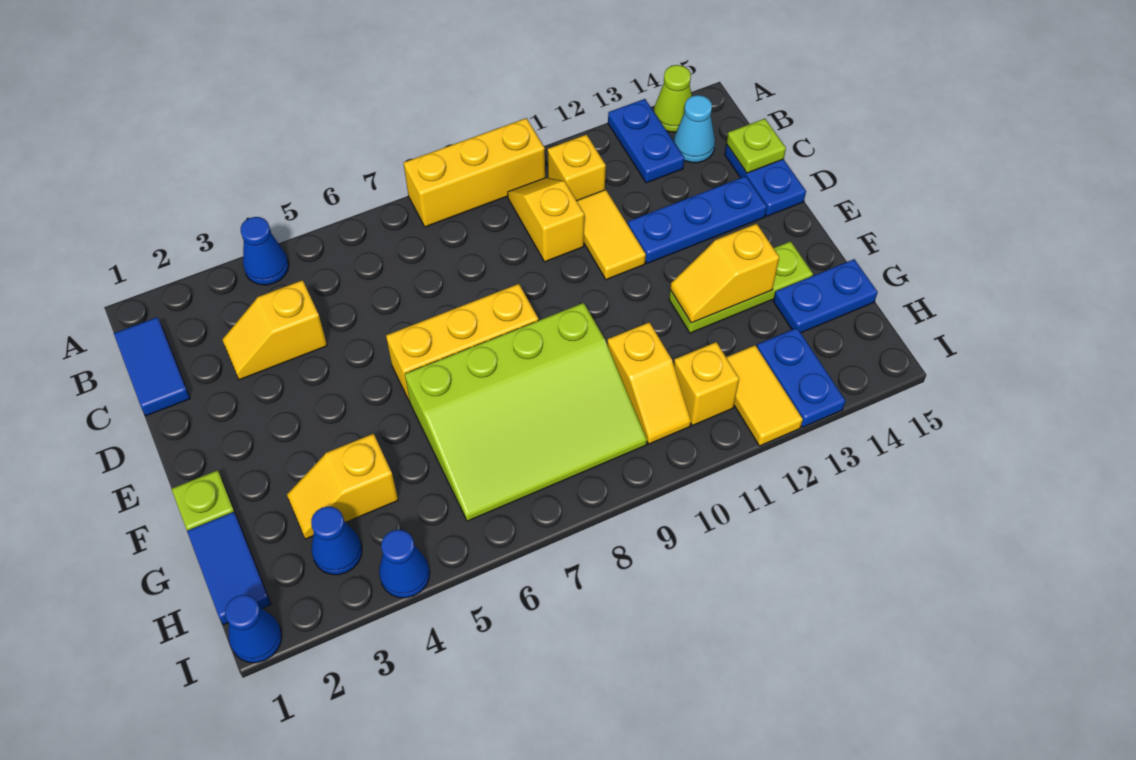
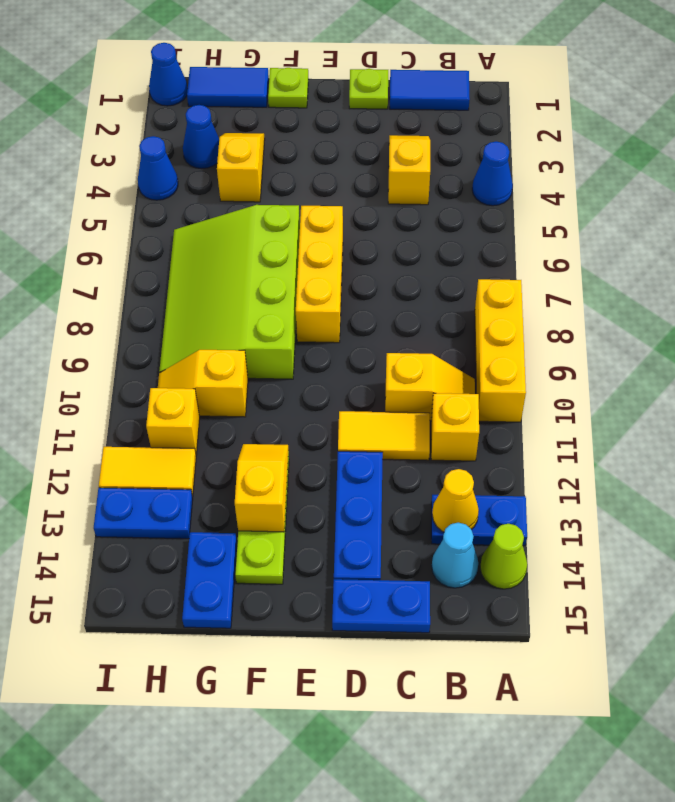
none -> yellow cone B13 level 2
lime plate C15 level 2 -> lime plate D1 level 1

